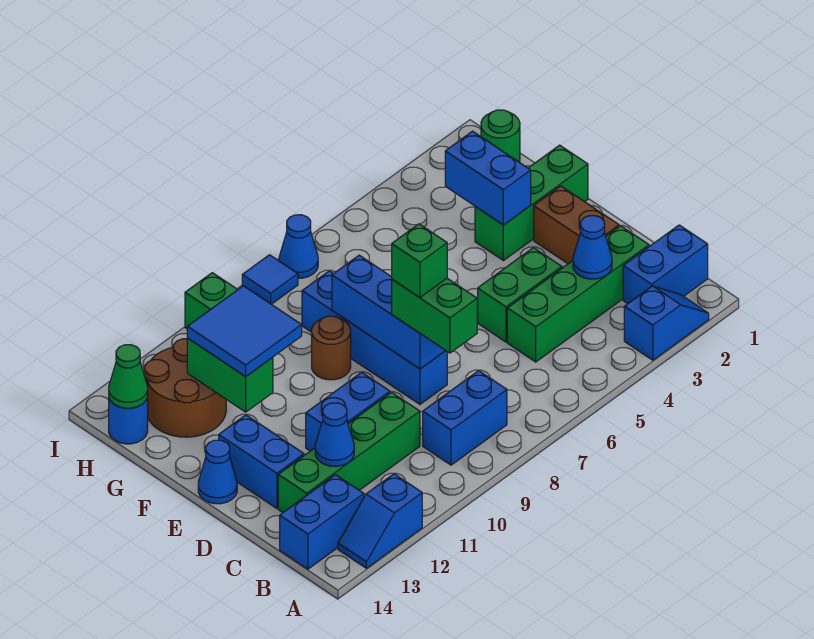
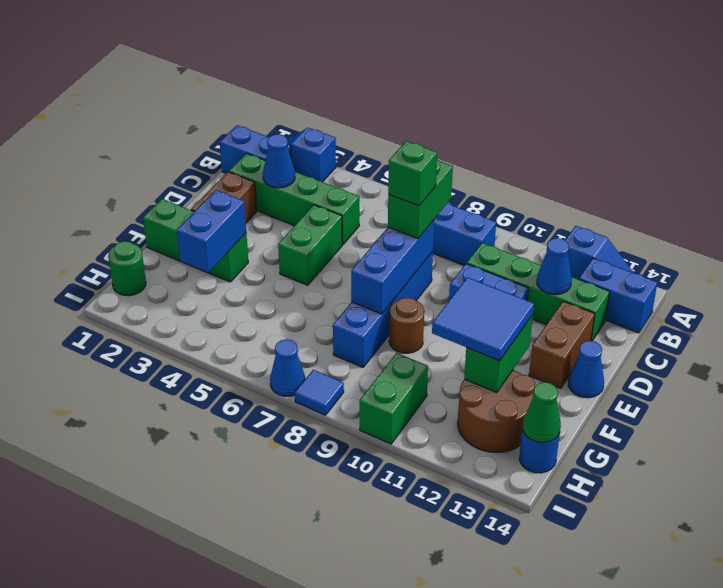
green brick D4:D5 level 1 -> green brick D5:E5 level 1
blue brick D13:E13 level 1 -> brown brick D13:E13 level 1

